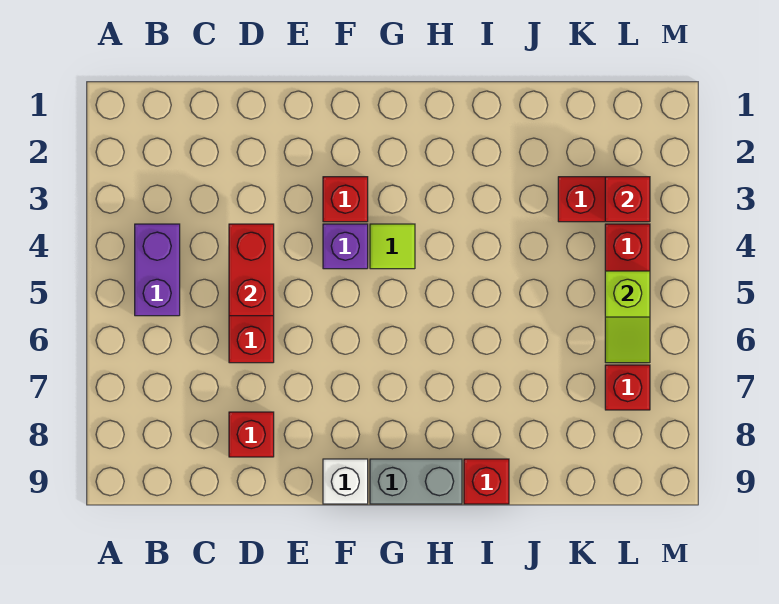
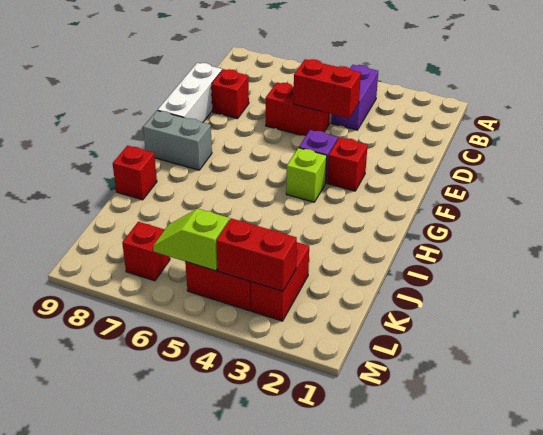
purple brick B4:B5 level 1 -> purple brick B4:C4 level 1
white brick F9 level 1 -> white brick D9:F9 level 1
lime tile G4 level 1 -> lime brick G4 level 1
grey brick G9:H9 level 1 -> grey brick G8:G9 level 1
red brick L3 level 2 -> red brick L3:L4 level 2

